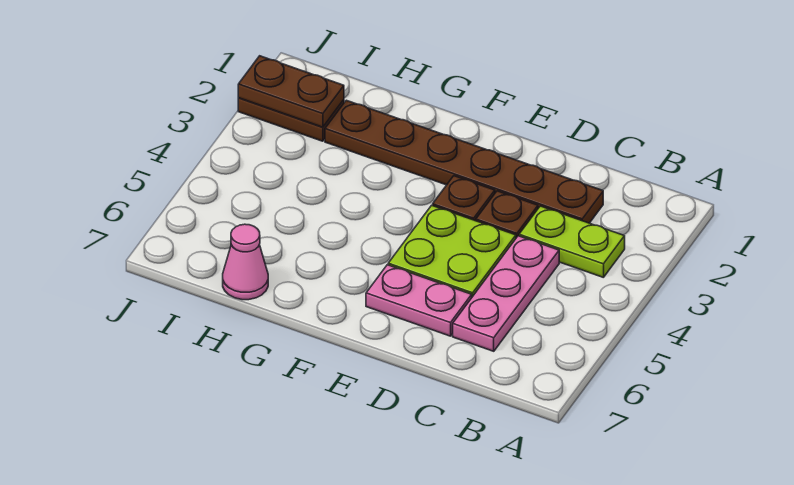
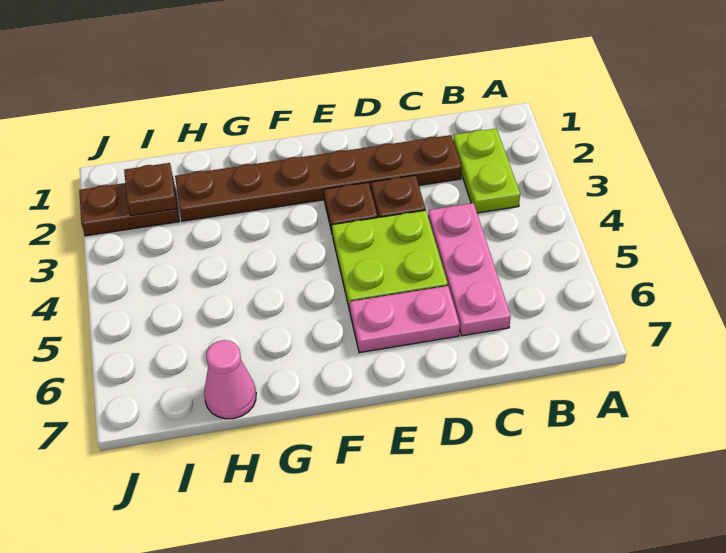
lime plate B3:C3 level 1 -> lime plate B2:B3 level 1
brown plate I2:J2 level 2 -> brown plate I2 level 2

